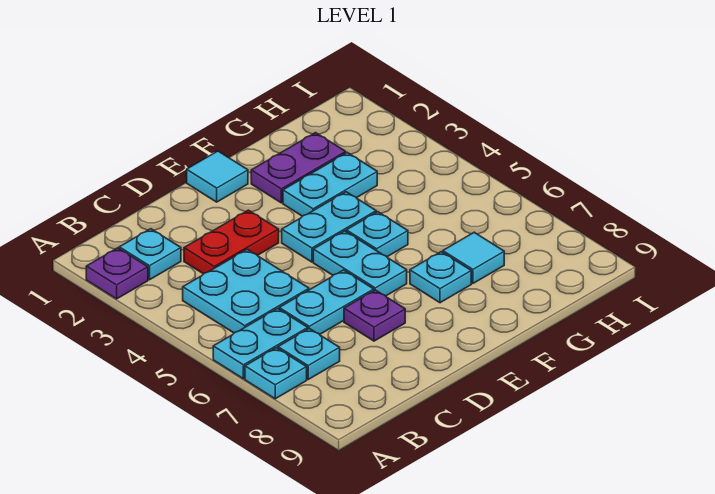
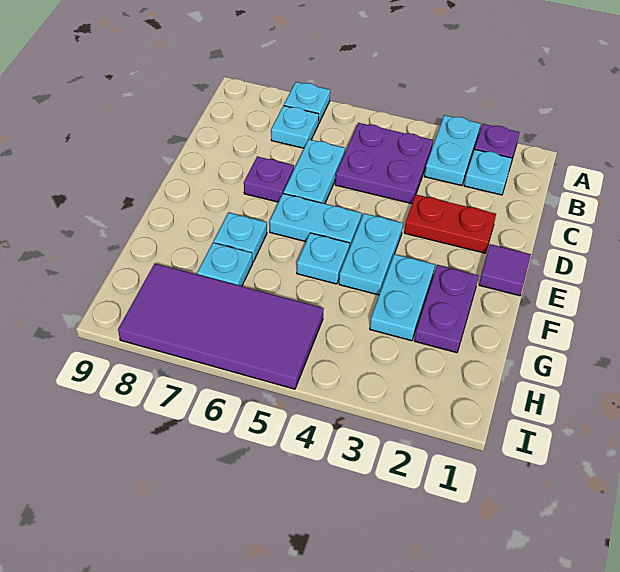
cyan plate A6:B6 level 1 -> cyan plate A3:B3 level 1
cyan plate B4:C5 level 1 -> purple plate B4:C5 level 1
red plate C3:D3 level 1 -> red plate D2:D3 level 1
cyan tile E1 level 1 -> purple tile E1 level 1
cyan tile G7 level 1 -> cyan plate G7 level 1
none -> purple tile H5:I8 level 1

